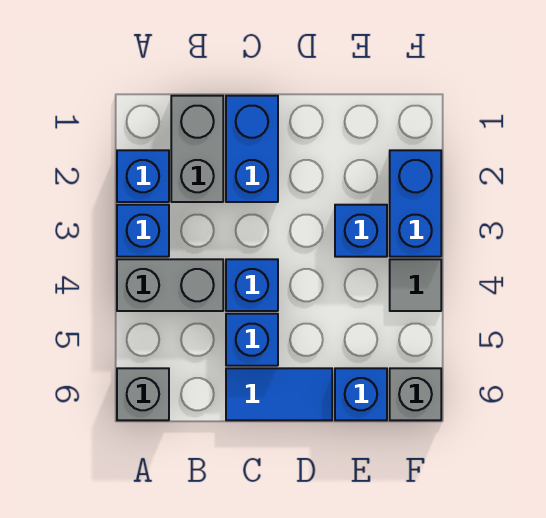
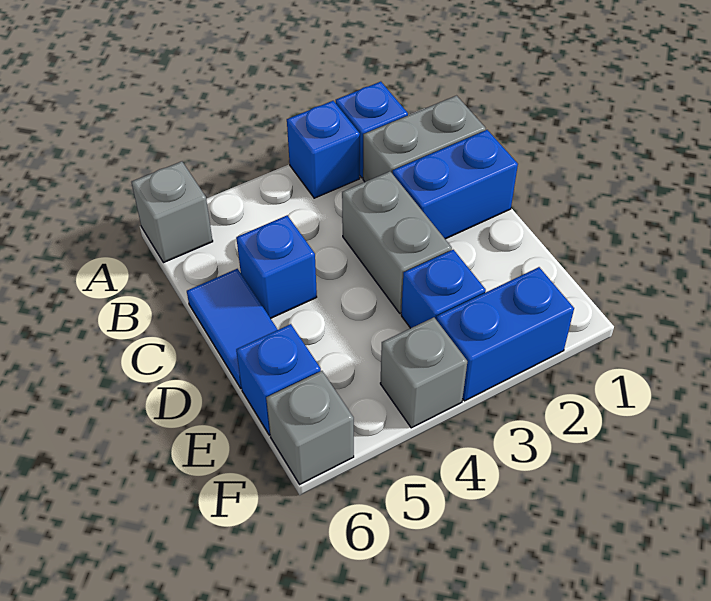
grey brick A4:B4 level 1 -> grey brick C3:D3 level 1
blue brick C4 level 1 -> none
grey tile F4 level 1 -> grey brick F4 level 1

